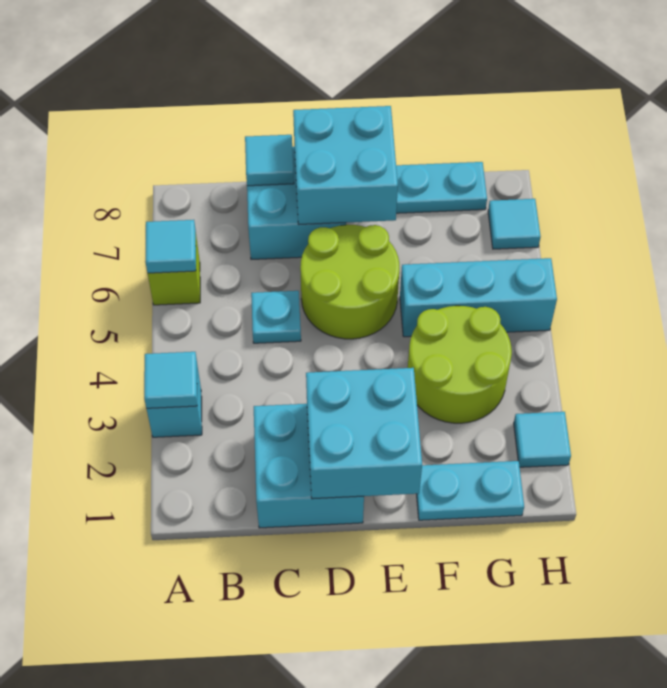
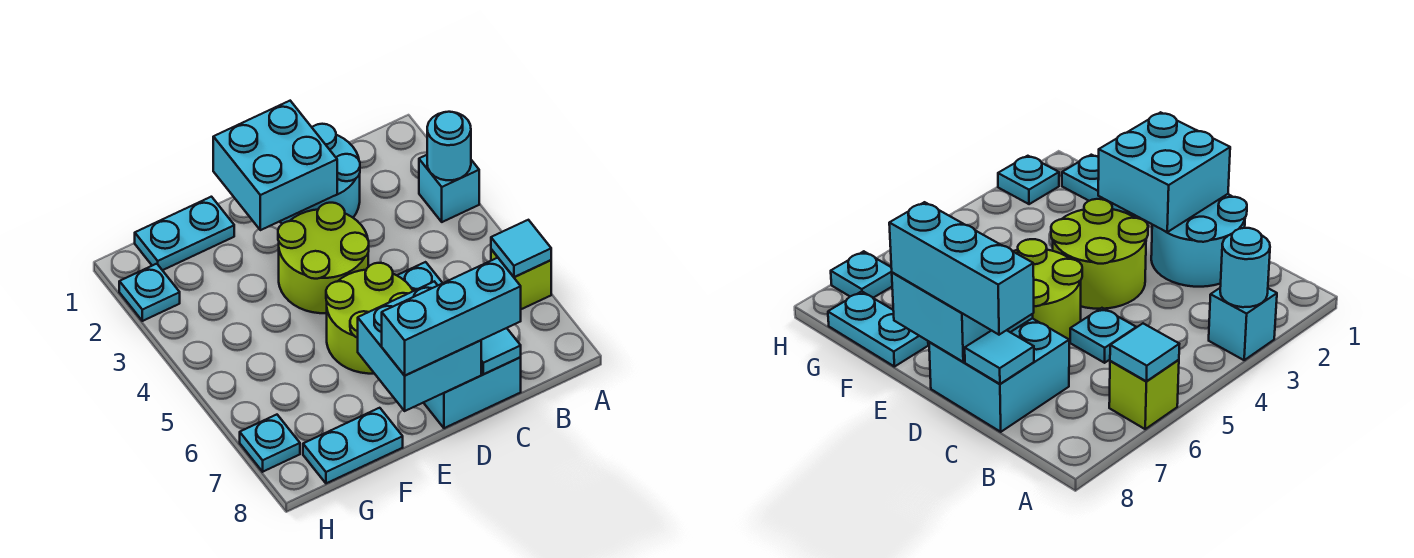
cyan tile A3 level 2 -> cyan round brick A3 level 2
cyan brick C1:D2 level 1 -> cyan round brick C1:D2 level 1
lime round brick F3:G4 level 1 -> lime round brick D3:E4 level 1
cyan brick F5:H5 level 1 -> cyan brick C8:E8 level 3
cyan tile H2 level 1 -> cyan plate H2 level 1
cyan tile H7 level 1 -> cyan plate H7 level 1

